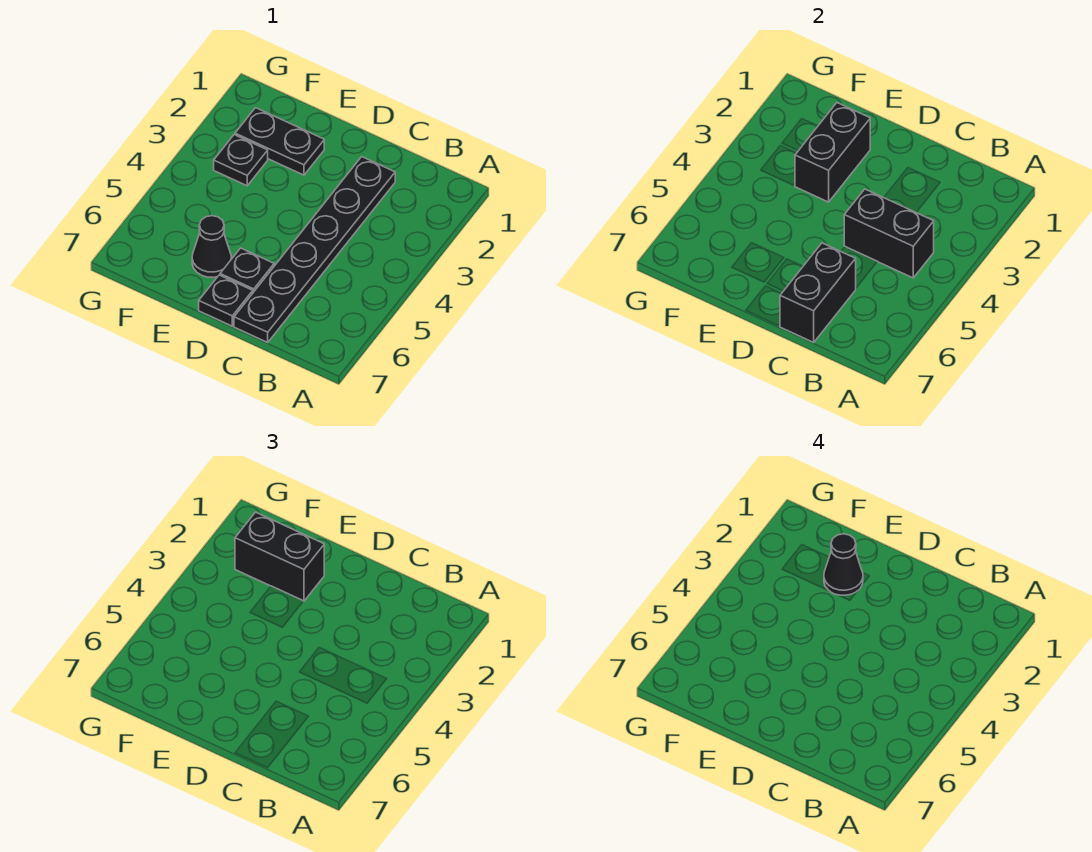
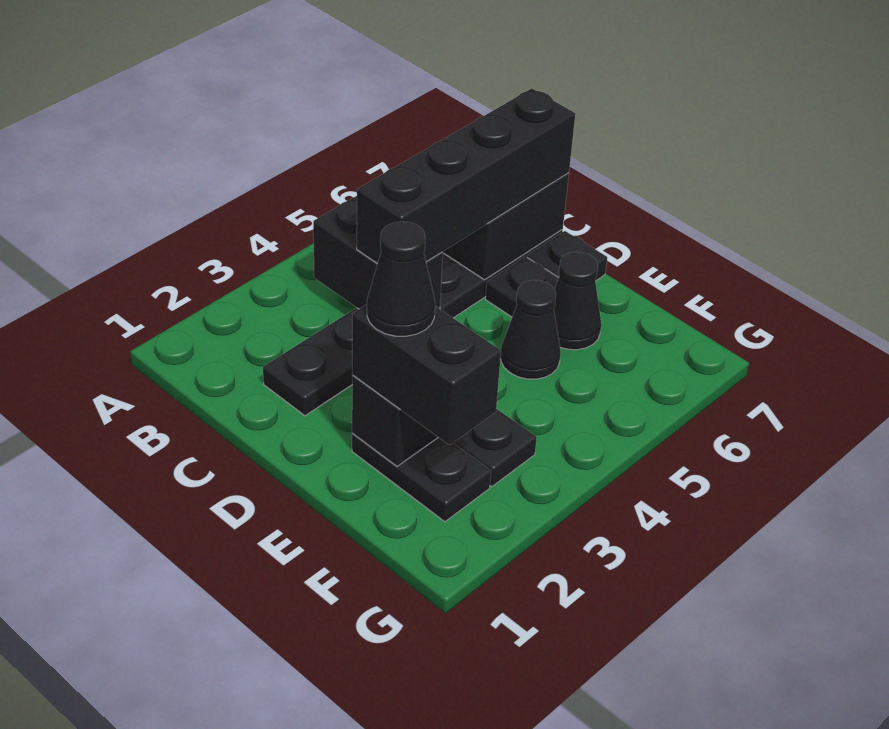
none -> black brick C4:C7 level 3
none -> black cone E5 level 1

